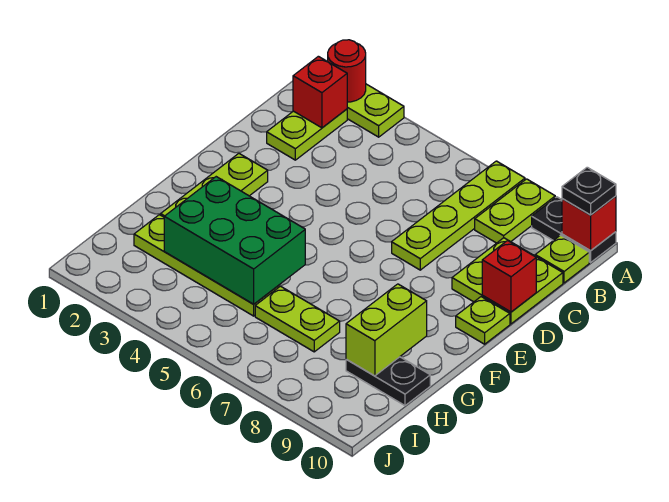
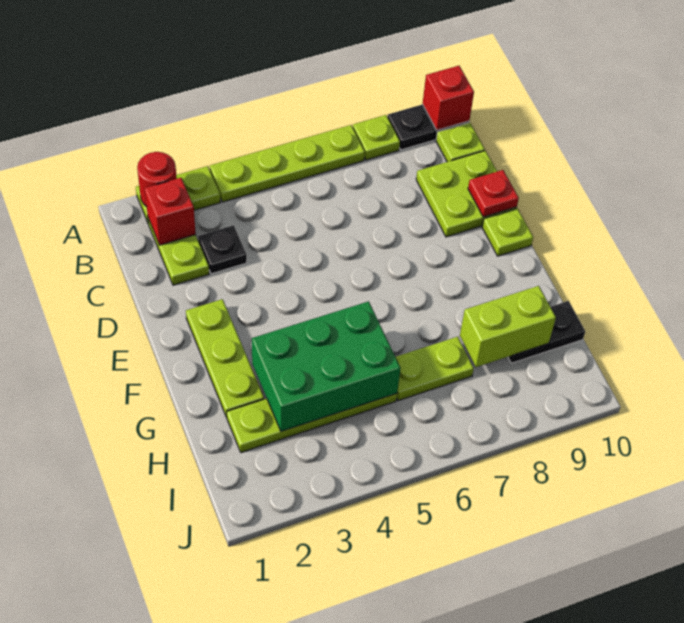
lime plate A7:D7 level 1 -> lime plate A4:A7 level 1
lime plate A8:B8 level 1 -> lime plate A8 level 1
black plate A10 level 3 -> black plate C3 level 1
red brick D10 level 2 -> red plate D10 level 2
lime brick G9:H9 level 2 -> lime brick H8:H9 level 2

